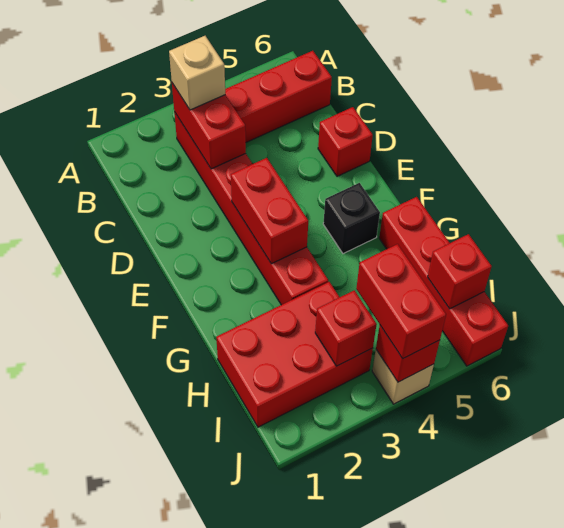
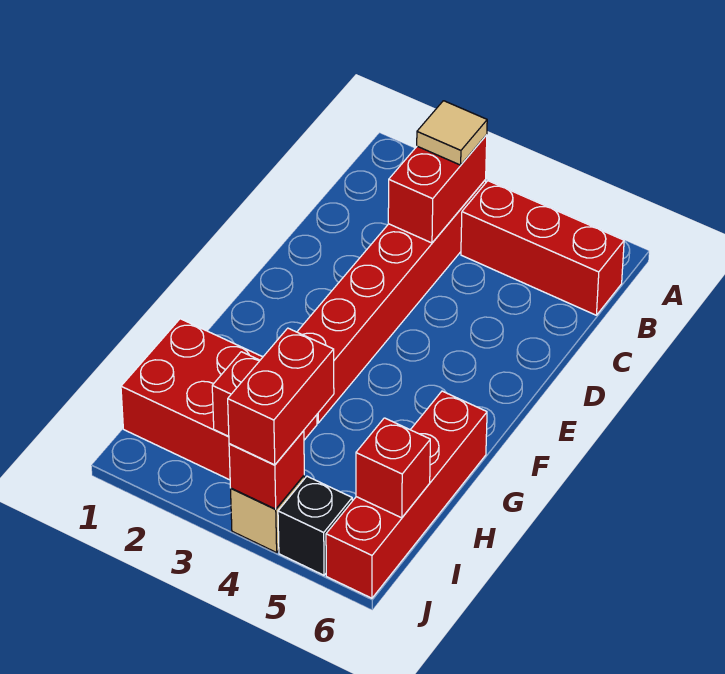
tan brick B3 level 3 -> tan tile B3 level 3
red brick D6 level 1 -> none
red brick E3:F3 level 2 -> none
black brick F5 level 1 -> black brick J5 level 1

